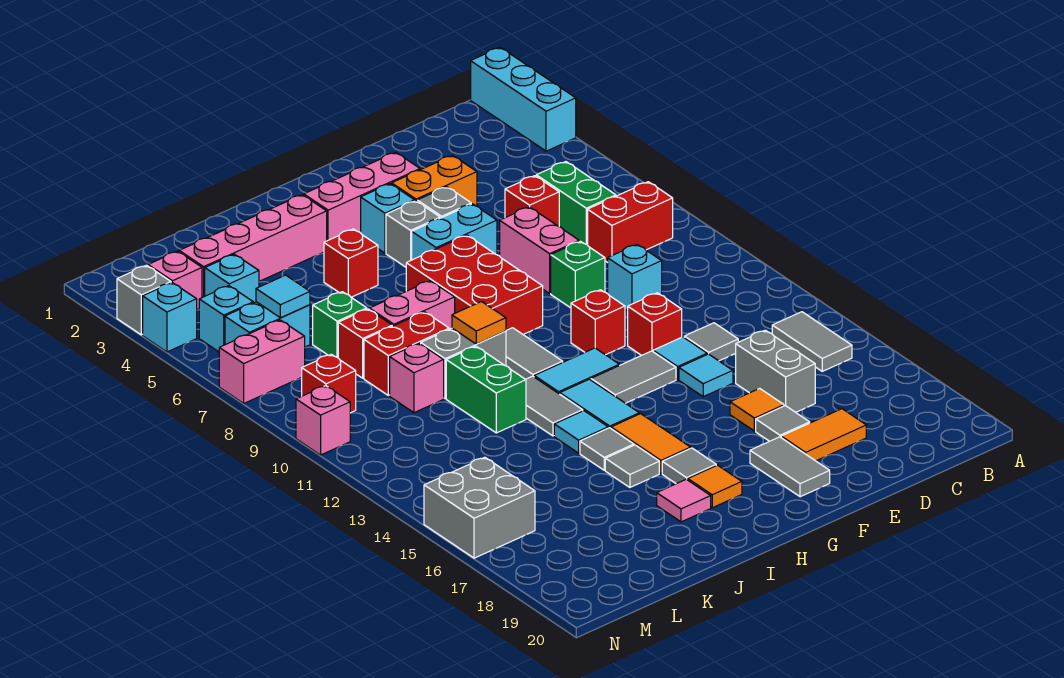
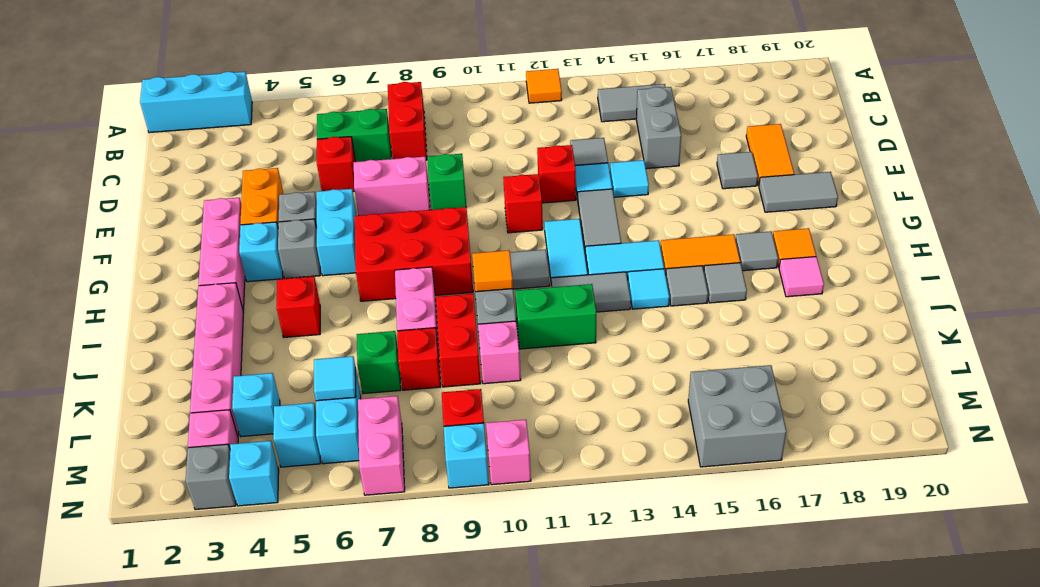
cyan brick D10 level 1 -> cyan brick N9 level 1
grey brick D15:D16 level 1 -> grey brick C15:D15 level 1
orange tile E16 level 1 -> orange tile A12 level 1

